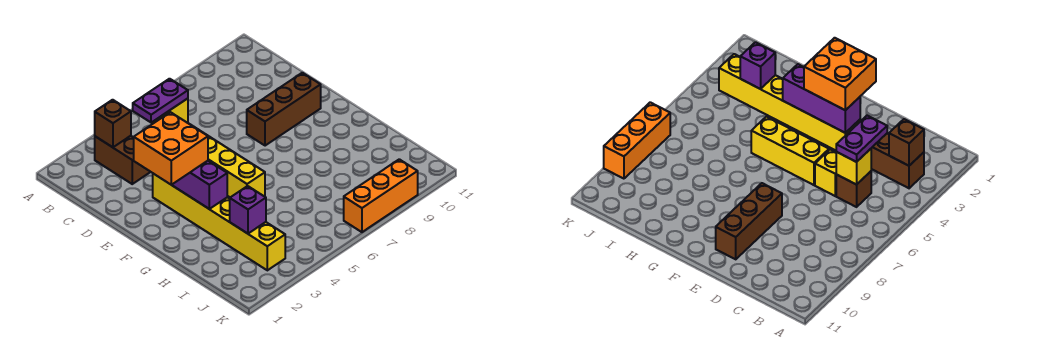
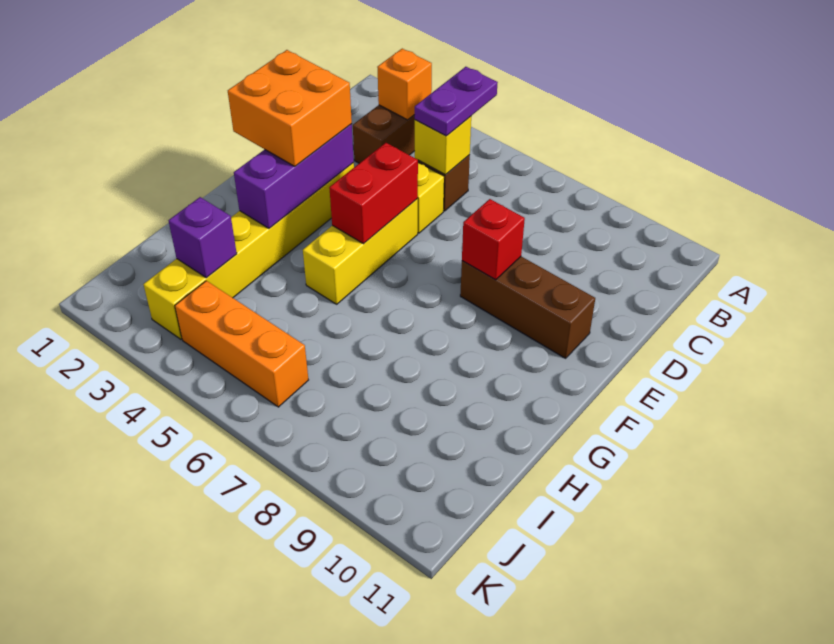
brown brick B3 level 2 -> orange brick B3 level 2
purple plate C4:C5 level 3 -> purple plate B5:C5 level 3
none -> red brick E5:F5 level 2
none -> red brick E8 level 2
orange brick K7:K9 level 1 -> orange brick J4:J6 level 1

